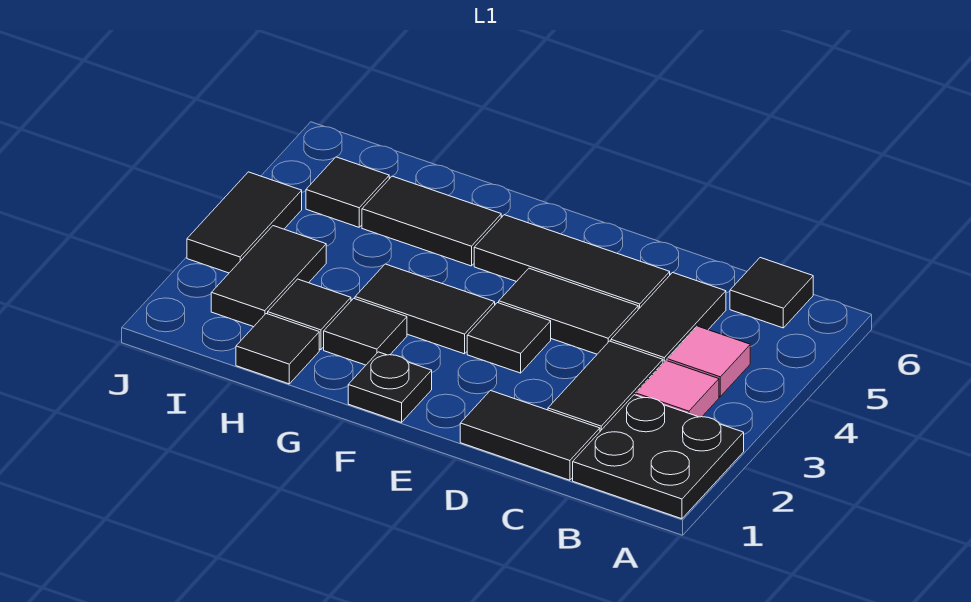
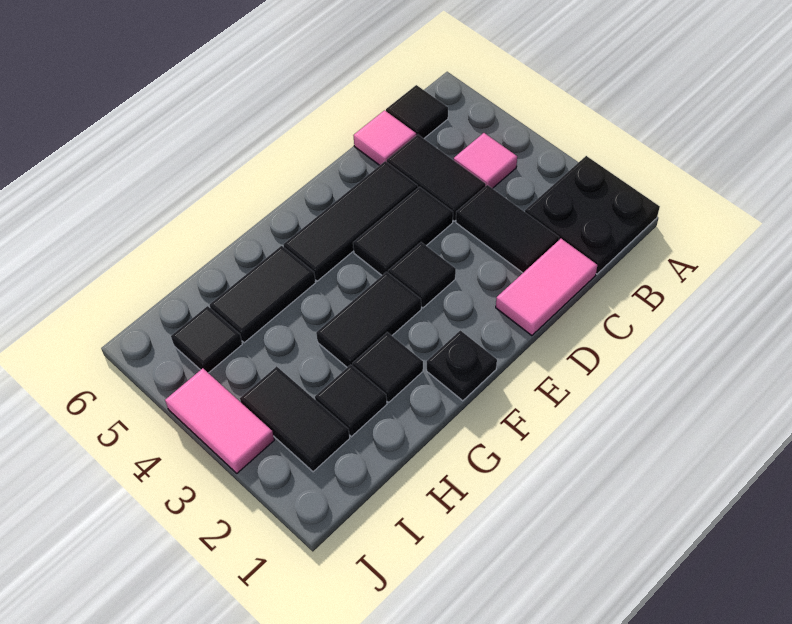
pink tile B3 level 1 -> pink tile C6 level 1
black tile C1:D1 level 1 -> pink tile C1:D1 level 1
black tile H1 level 1 -> none
black tile J3:J4 level 1 -> pink tile J3:J4 level 1

